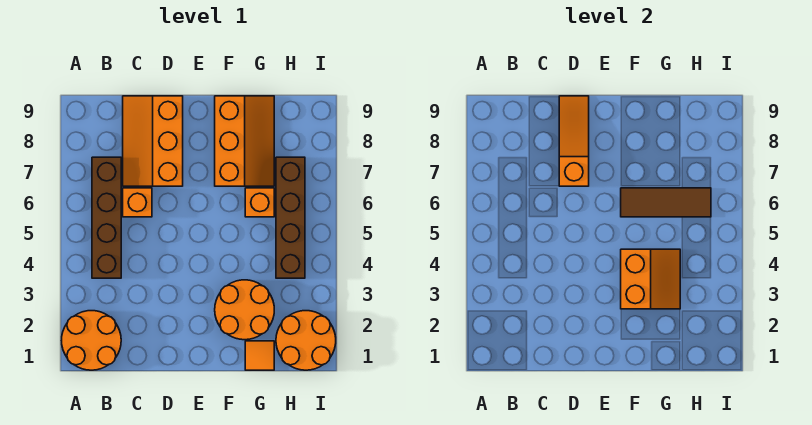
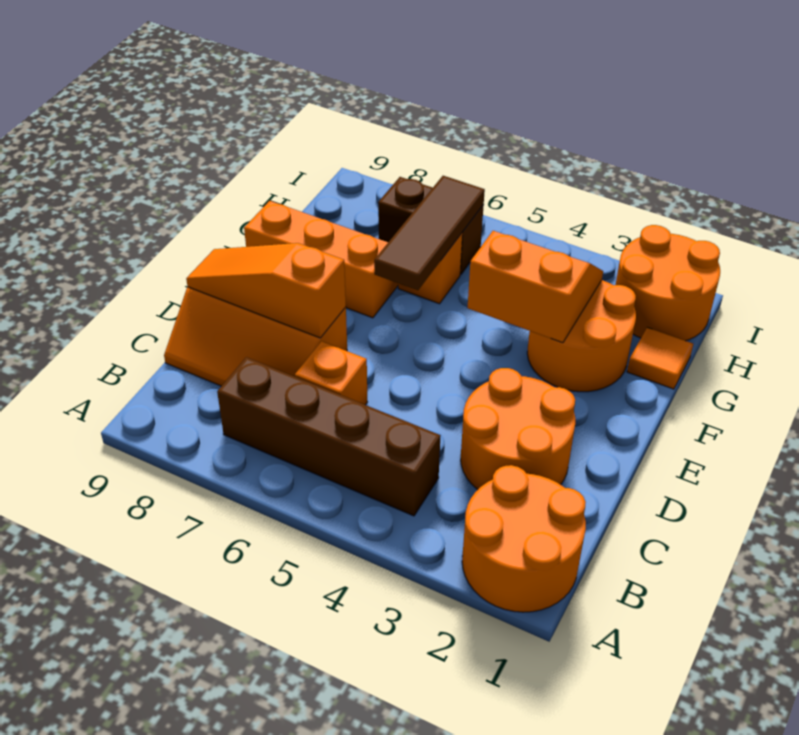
none -> orange round brick C2:D3 level 1
brown brick H4:H7 level 1 -> brown brick H6:H7 level 1

